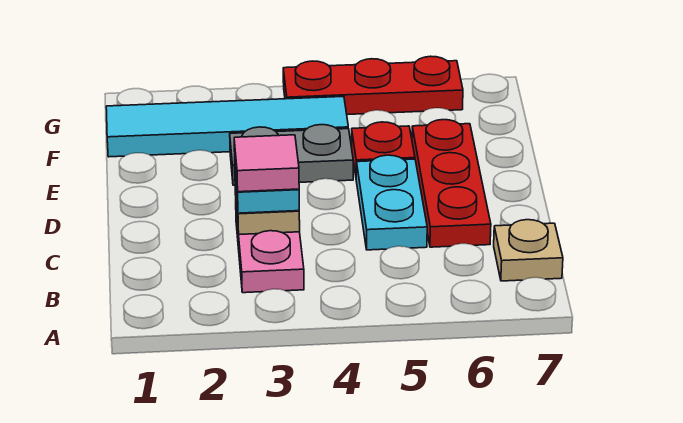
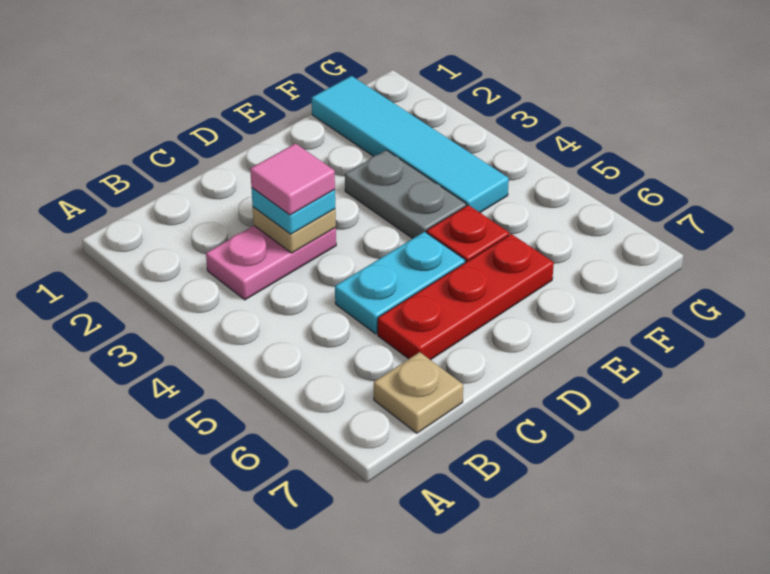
red plate G4:G6 level 1 -> none

